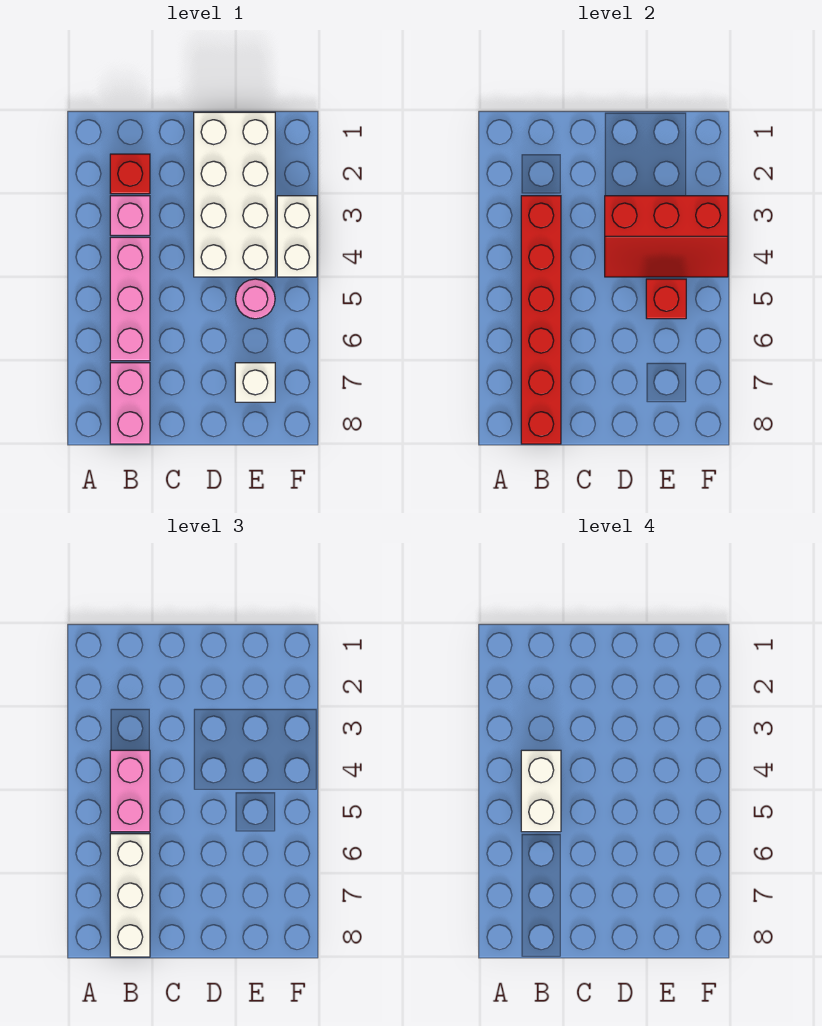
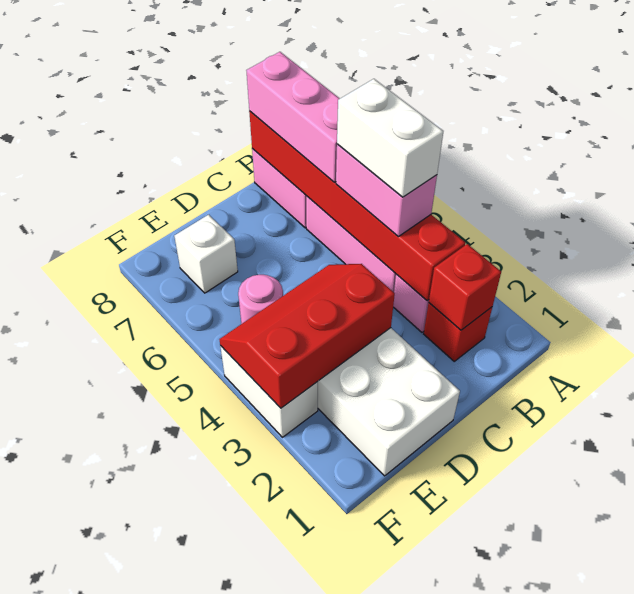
white brick B6:B8 level 3 -> pink brick B6:B8 level 3
red brick E5 level 2 -> red brick B2 level 2

